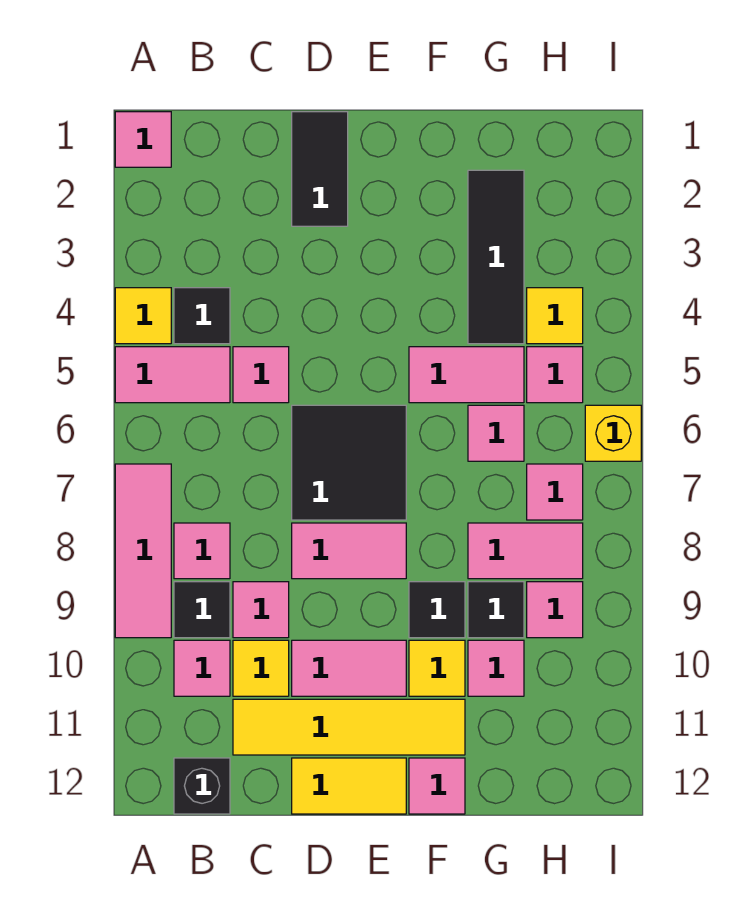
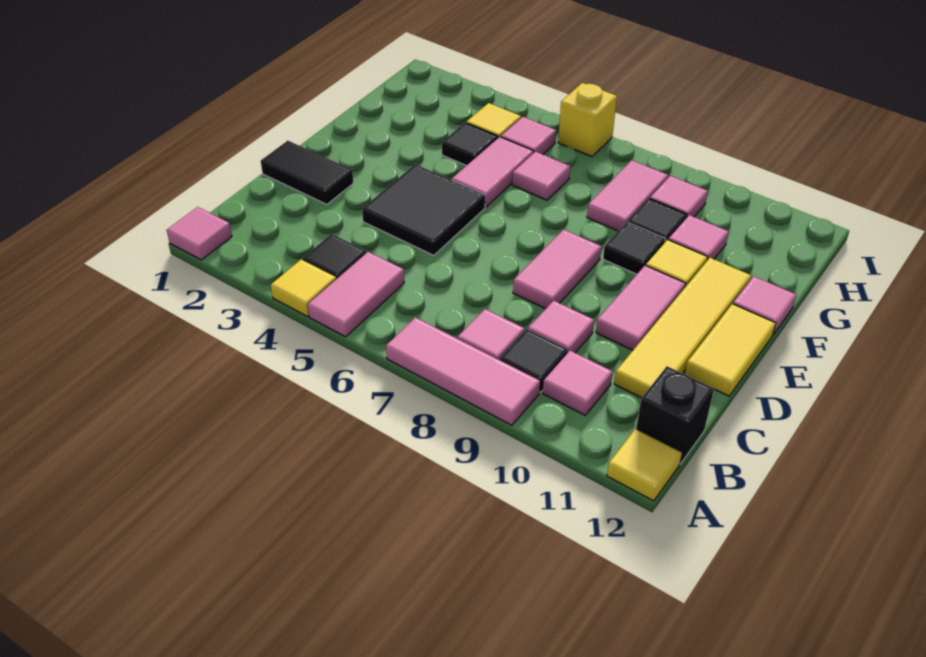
pink tile C5 level 1 -> none
yellow tile C10 level 1 -> yellow tile A12 level 1
black tile D6:E7 level 1 -> black tile D4:E5 level 1
black tile G2:G4 level 1 -> black tile G4 level 1
pink tile H7 level 1 -> none

